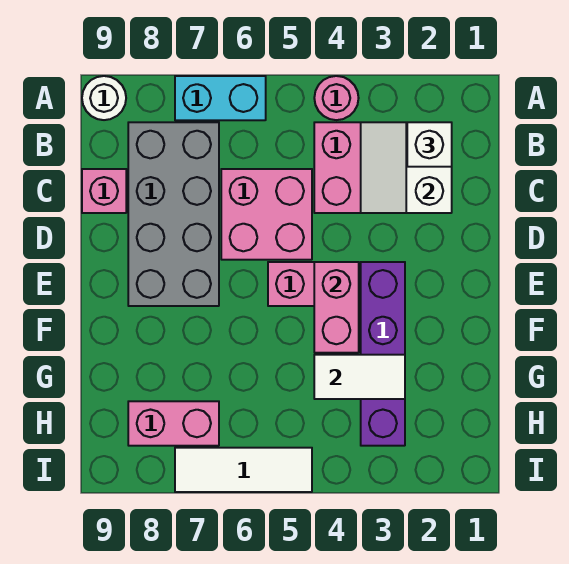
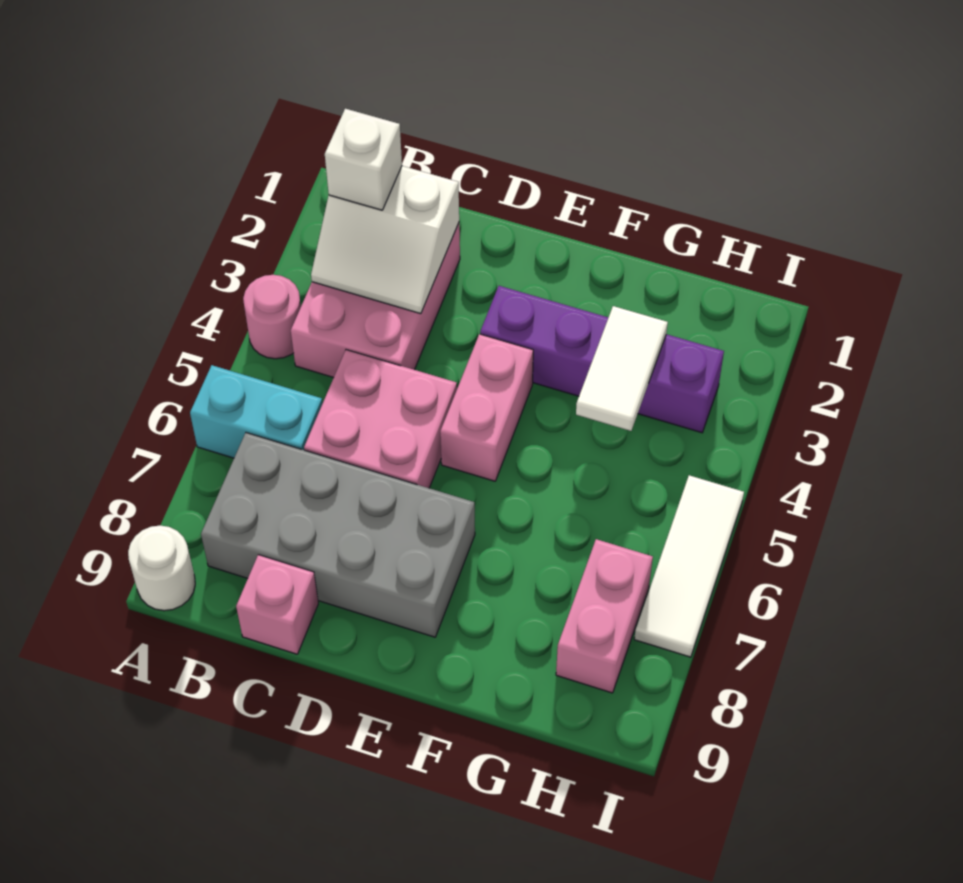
cyan brick A6:A7 level 1 -> cyan brick A6:B6 level 1
pink brick E4:F4 level 2 -> none

